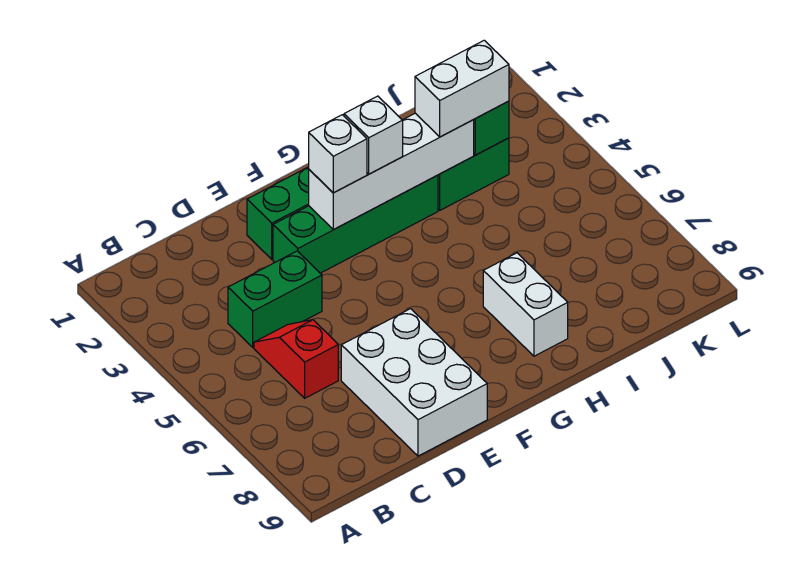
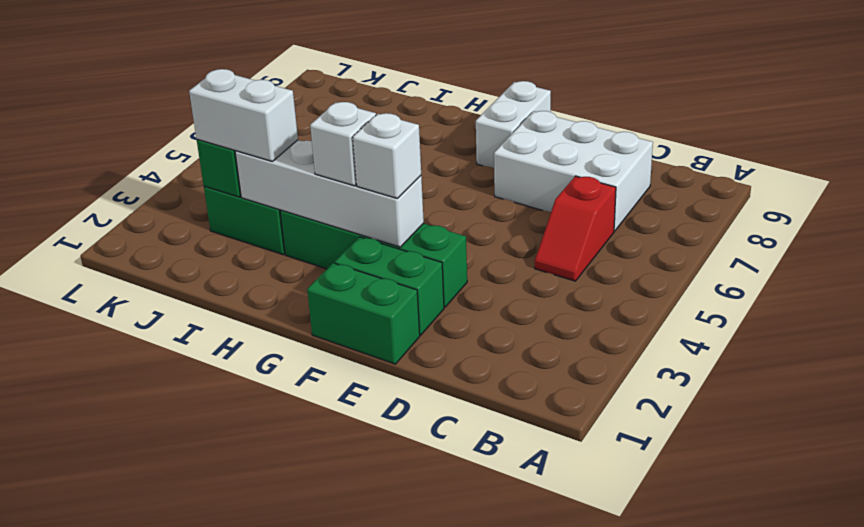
green brick C4:D4 level 1 -> green brick E1:F1 level 1
white brick D7:E9 level 1 -> white brick C7:E8 level 1
white brick H7:H8 level 1 -> white brick F8:F9 level 1

